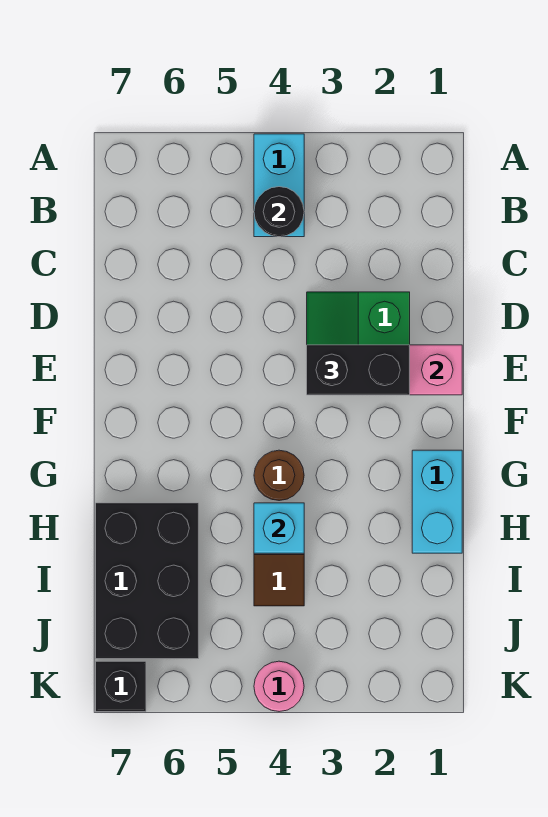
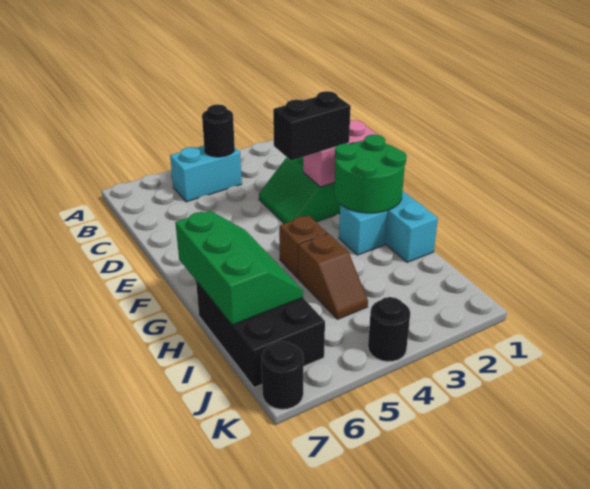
cyan brick A4:B4 level 1 -> cyan brick B4:B5 level 1
none -> green round brick F1:G2 level 2
brown round brick G4 level 1 -> brown brick G4 level 1
none -> green slope G6:I7 level 2 top 7
cyan brick H4 level 2 -> cyan brick G2 level 1
pink round brick K4 level 1 -> black round brick K4 level 1
black brick K7 level 1 -> black round brick K7 level 1

